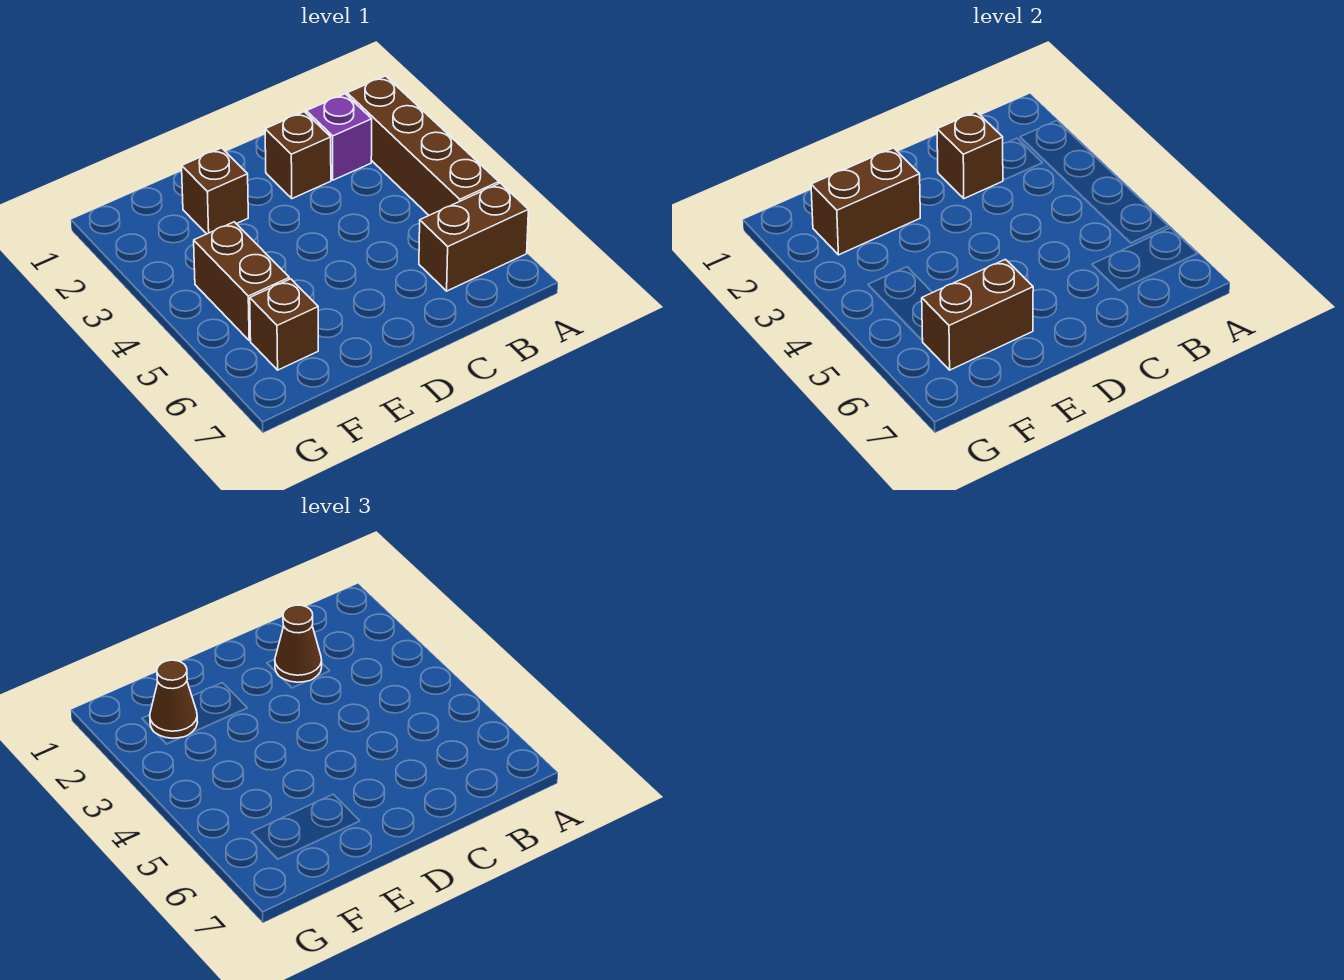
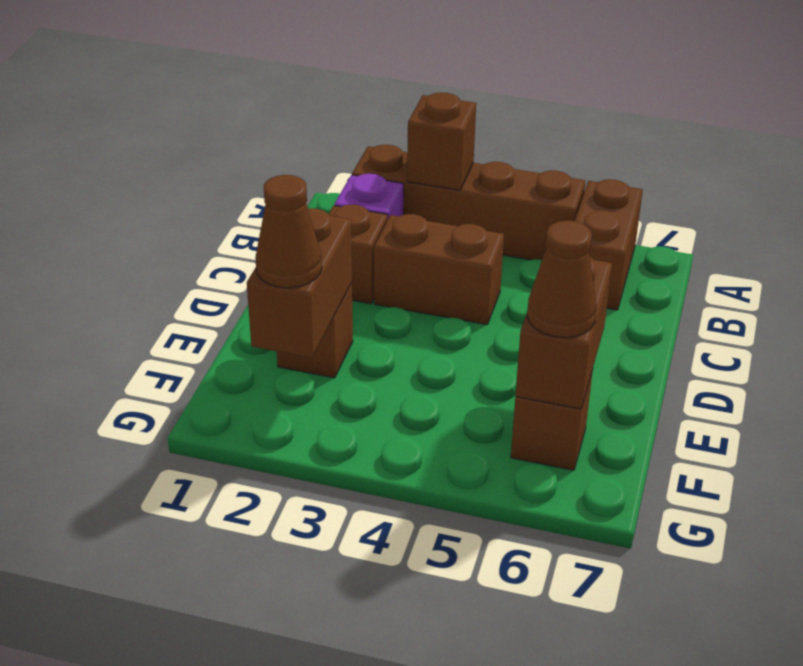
brown brick C2 level 2 -> brown brick A3 level 2
brown cone C2 level 3 -> brown cone F6 level 3
brown brick F4:F5 level 1 -> brown brick C3:C4 level 1

